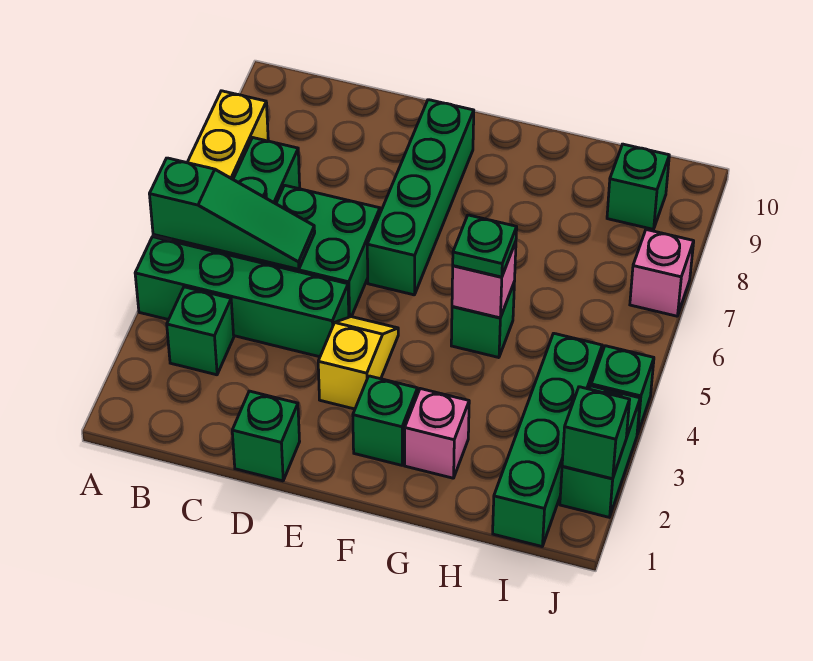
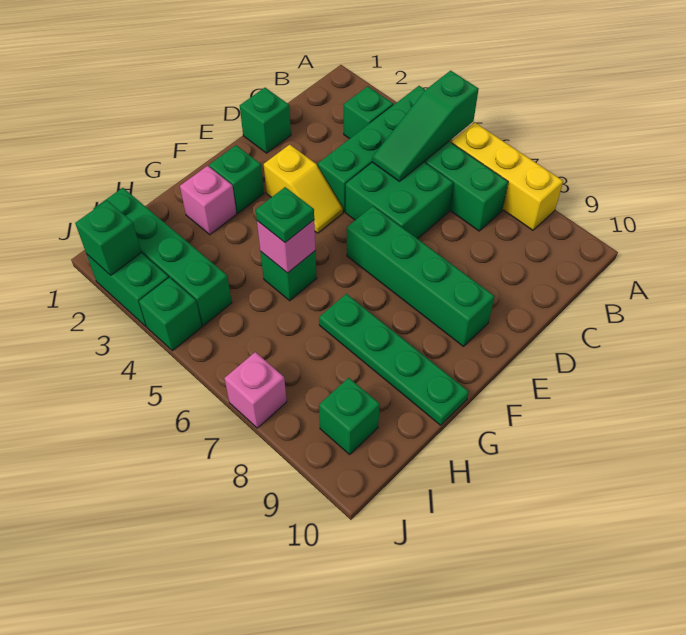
none -> green plate G7:G10 level 1

